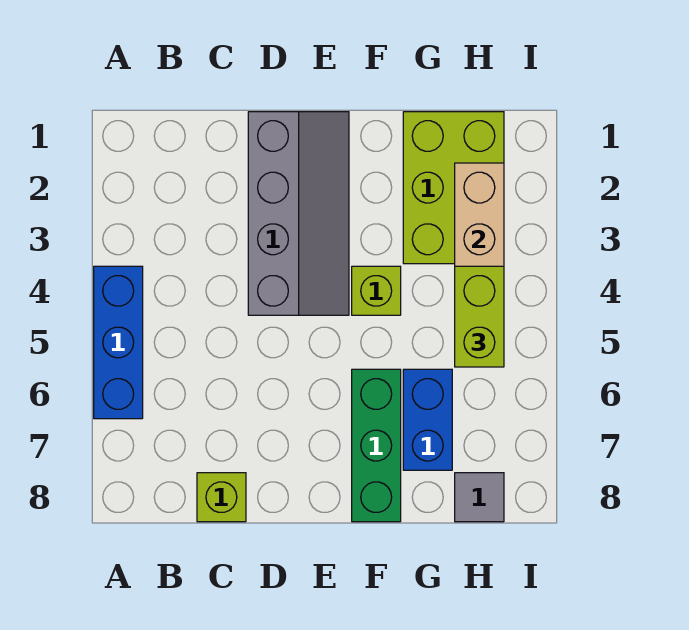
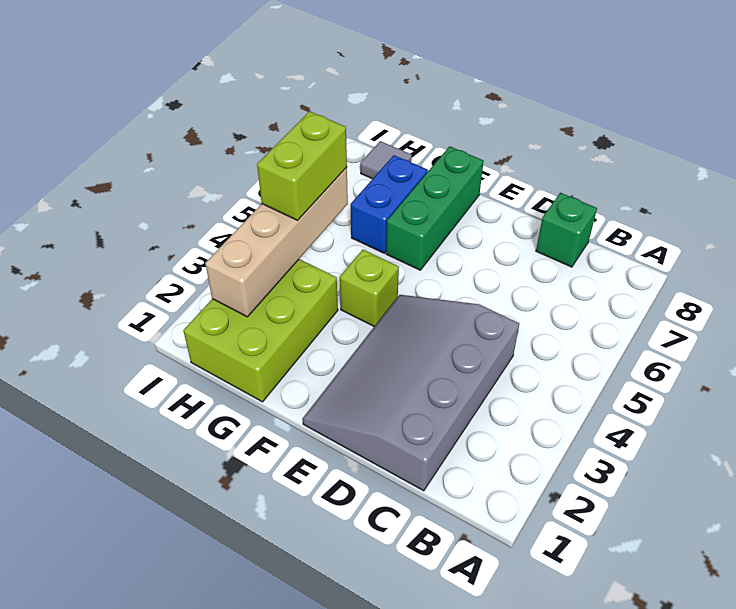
blue brick A4:A6 level 1 -> none
lime brick C8 level 1 -> green brick C8 level 1
grey slope D1:E4 level 1 top D -> grey slope C1:E4 level 1 top C

